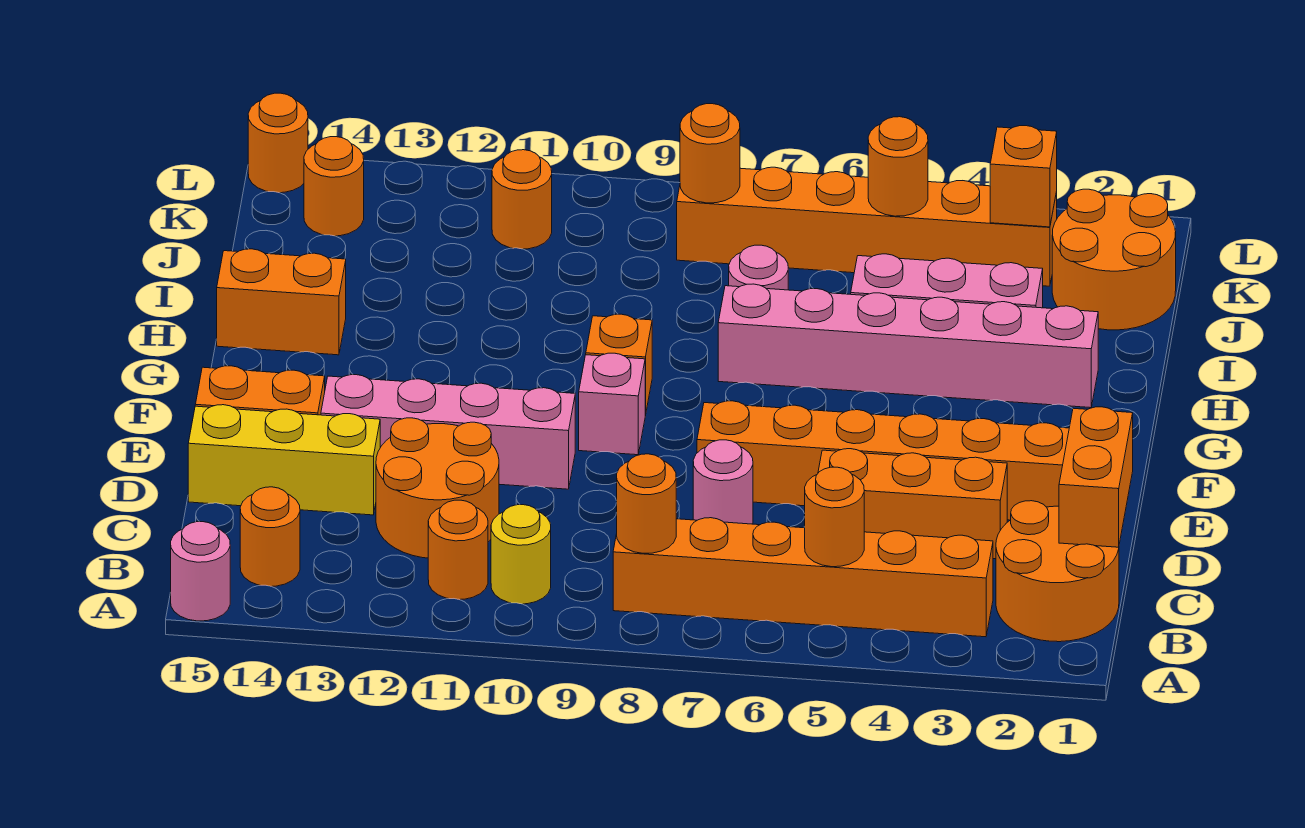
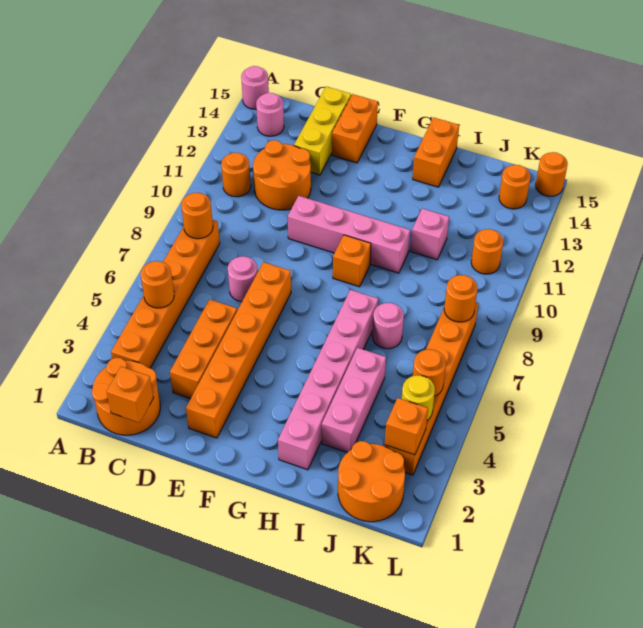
yellow round brick B10 level 1 -> yellow round brick K4 level 2
orange round brick B14 level 1 -> pink round brick B14 level 1
orange brick C1:D1 level 2 -> orange brick C1 level 2
pink brick E10:E13 level 1 -> pink brick E10:H10 level 1
pink brick F9 level 1 -> pink brick I11 level 1

